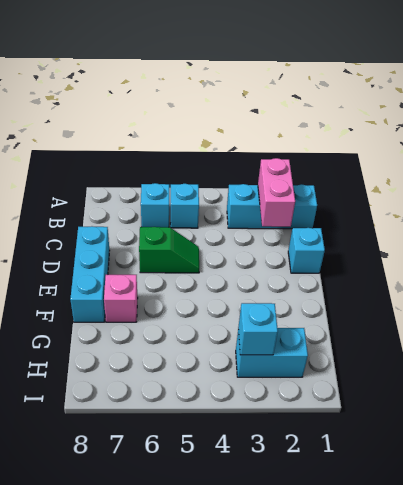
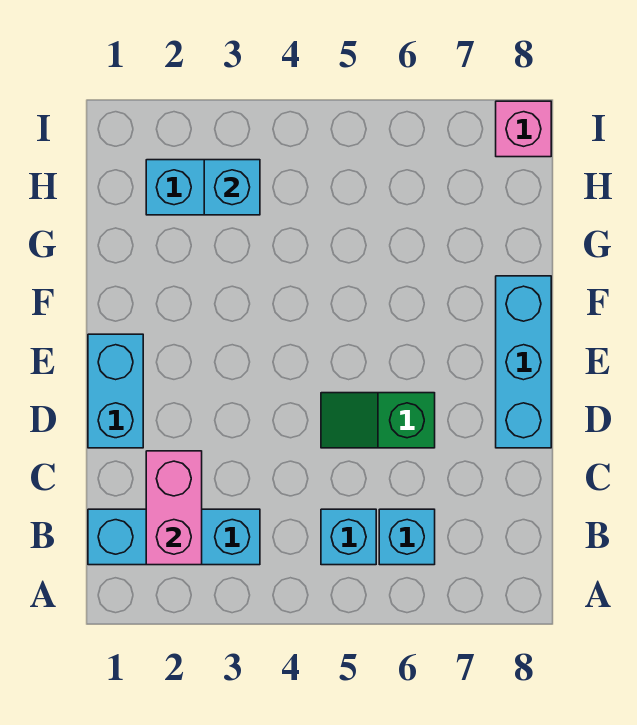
cyan brick D1 level 1 -> cyan brick D1:E1 level 1
pink brick F7 level 1 -> pink brick I8 level 1

